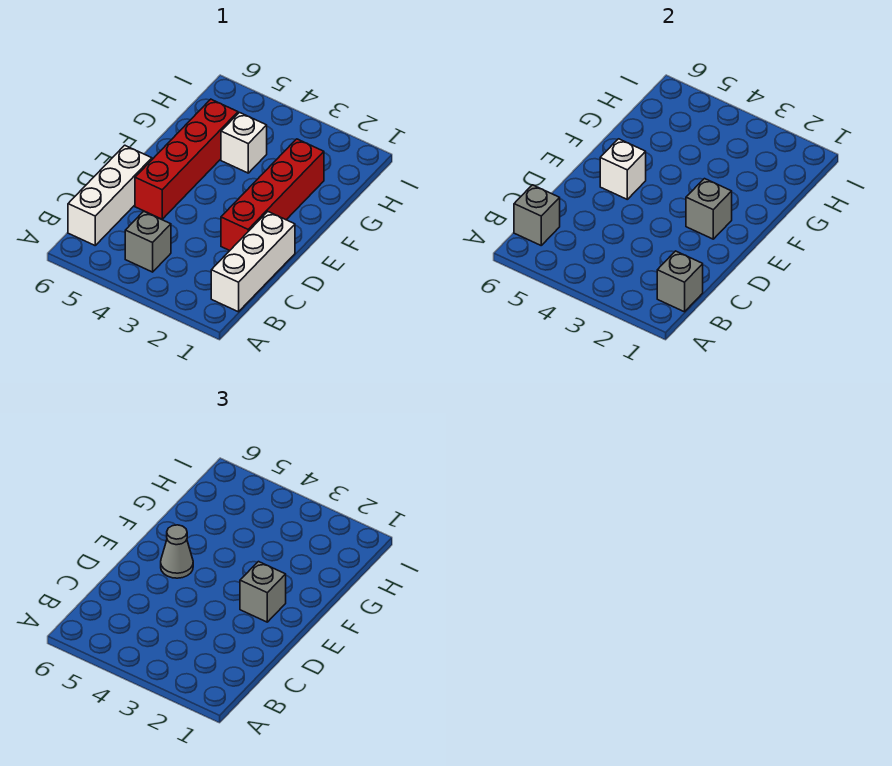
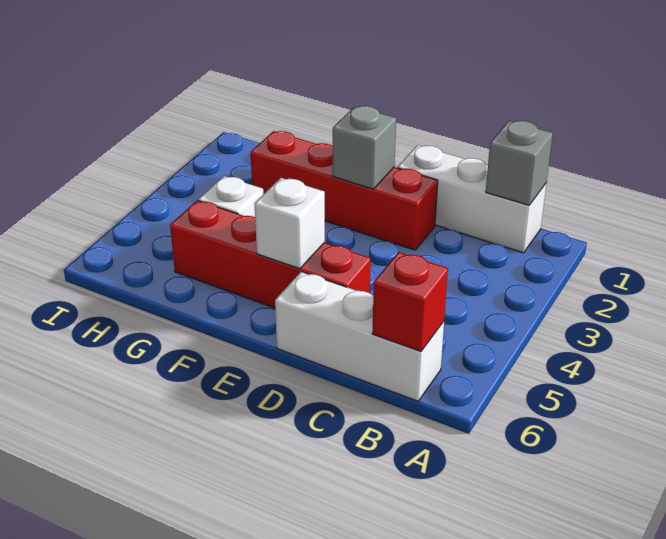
grey brick B4 level 1 -> none
grey brick B6 level 2 -> red brick B6 level 2
grey brick E2 level 3 -> none
grey cone E5 level 3 -> none

